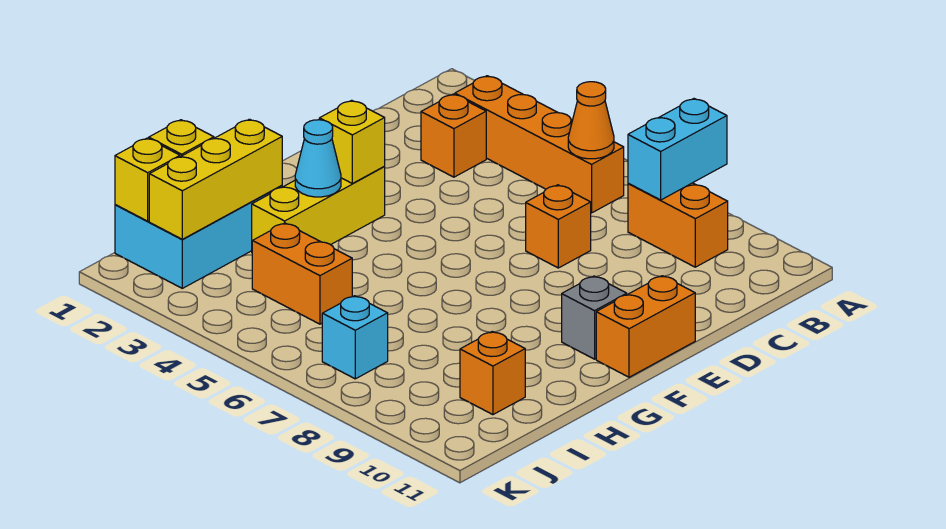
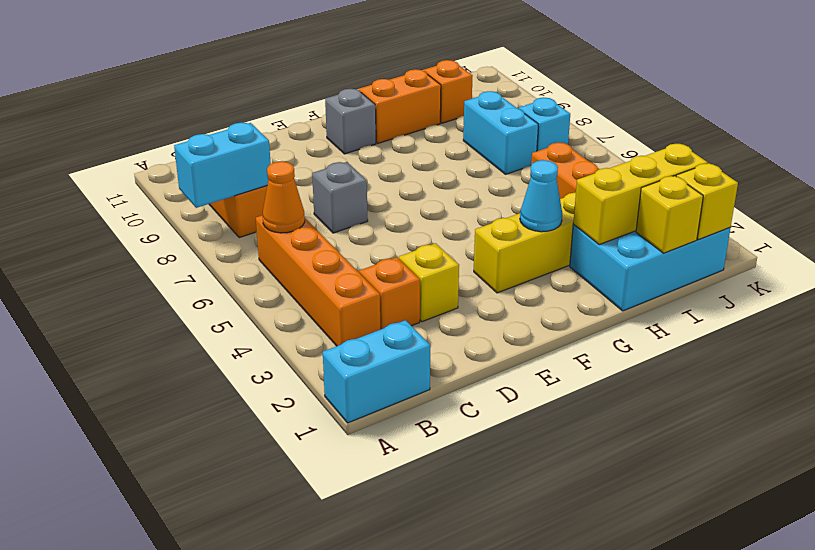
none -> cyan brick A1:B1 level 1
orange brick D7 level 1 -> grey brick D7 level 1
orange brick E11:F11 level 1 -> orange brick G10:H10 level 1
yellow brick F3 level 2 -> yellow brick D3 level 1
none -> cyan brick I7:I8 level 1

